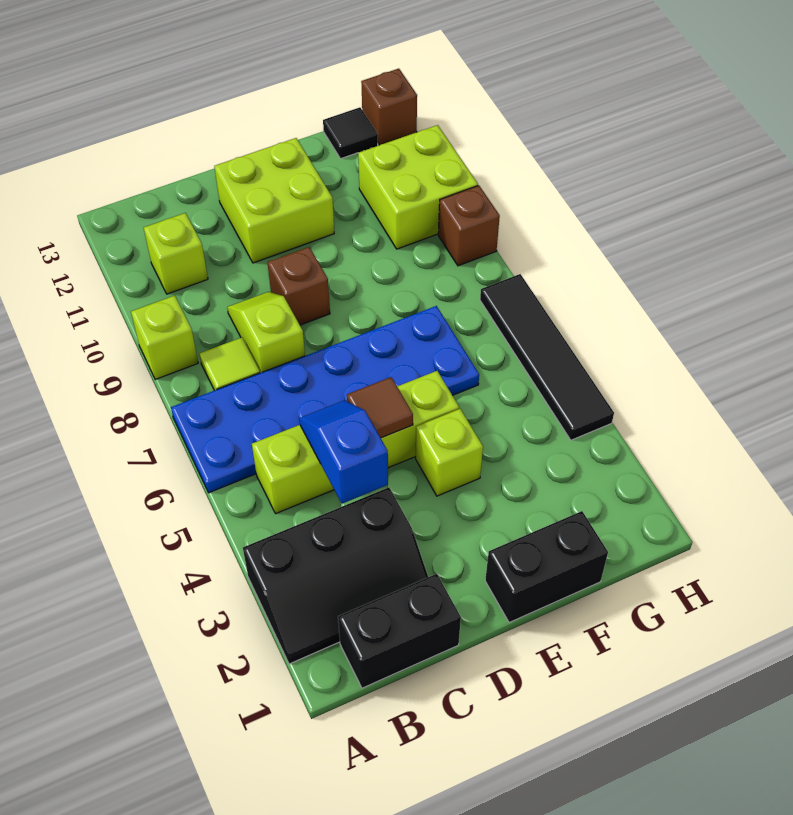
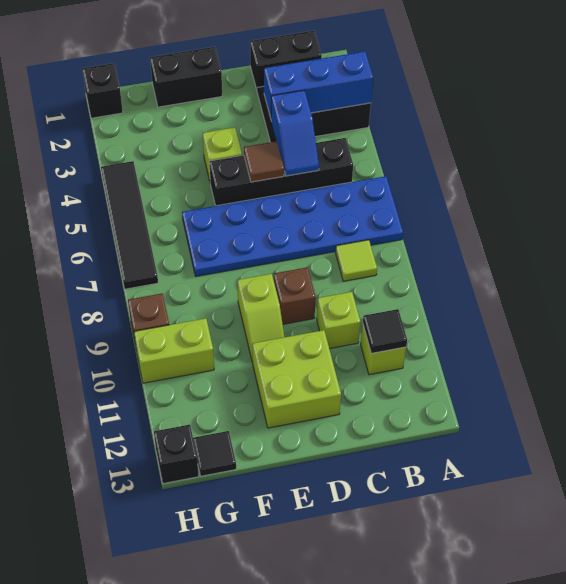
none -> blue brick A3:C3 level 2
lime brick A9 level 1 -> lime brick C10 level 1
lime brick B5:E5 level 1 -> black brick B5:E5 level 1
none -> black tile B11 level 2
lime slope C8:C9 level 1 top 8 -> lime slope E9:E10 level 1 top 9
lime brick G10:H11 level 1 -> lime brick G10:H10 level 1
none -> black brick H1 level 1
brown brick H13 level 1 -> black brick H13 level 1

